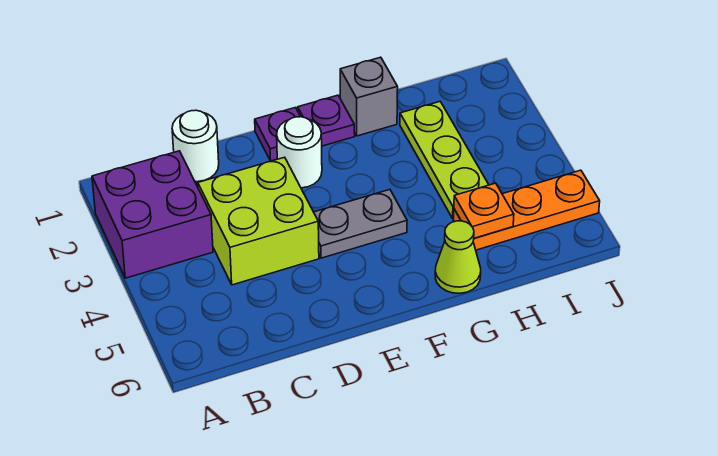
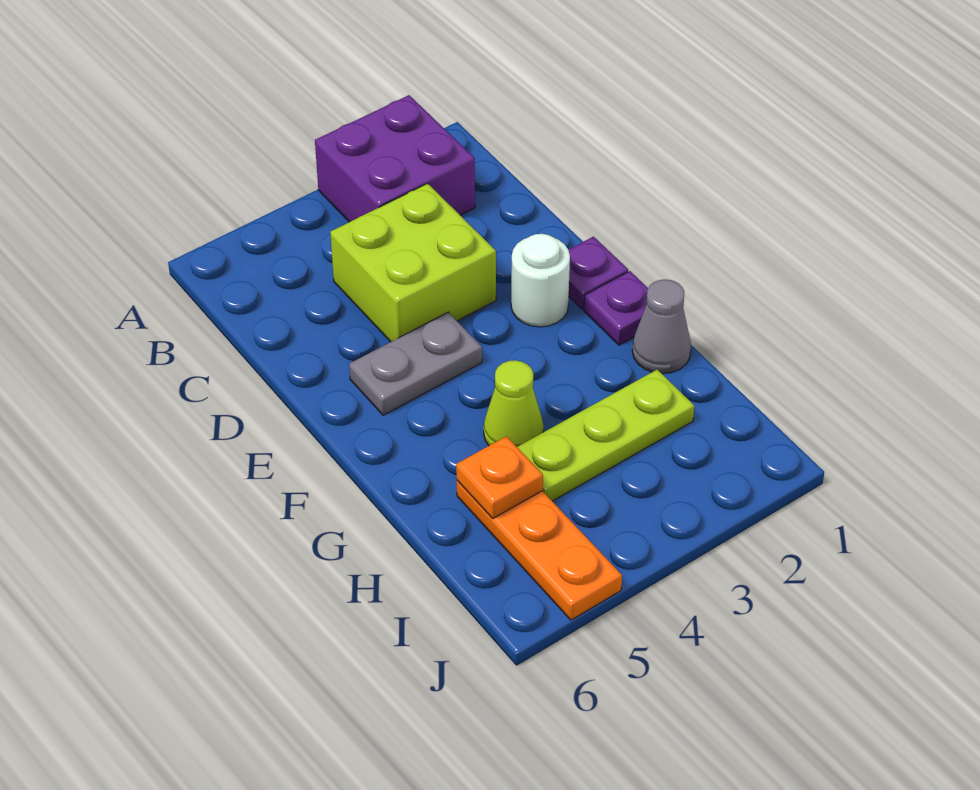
white round brick C1 level 1 -> none
grey plate E4:F4 level 1 -> grey plate E4:E5 level 1
grey brick G1 level 1 -> grey cone G1 level 1
lime cone G6 level 1 -> lime cone G4 level 1

